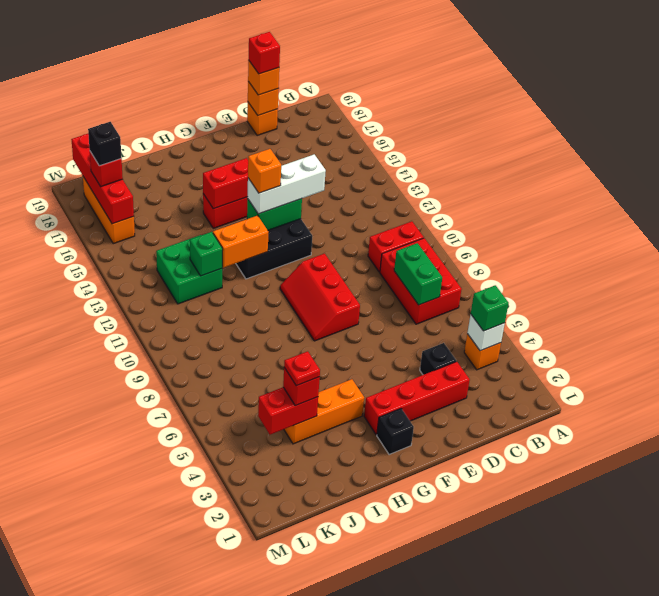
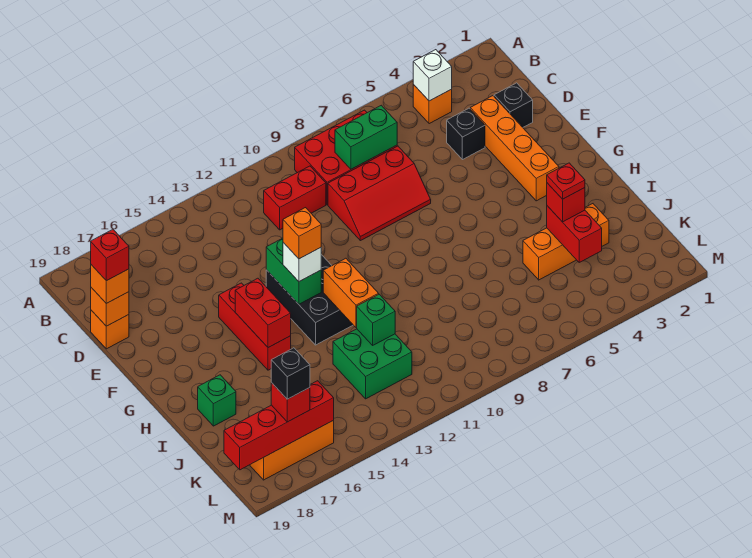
green brick B4 level 3 -> green brick I18 level 1
red brick B10:C10 level 1 -> red brick C10:C11 level 1
red brick D3:G3 level 1 -> orange brick D3:G3 level 1
white brick E13:G13 level 3 -> white brick G13 level 3
red slope F8:G10 level 1 top F -> red slope D7:E9 level 1 top D
black brick G2 level 1 -> black brick D2 level 1
orange brick H4:J4 level 1 -> orange brick J3:J5 level 1

